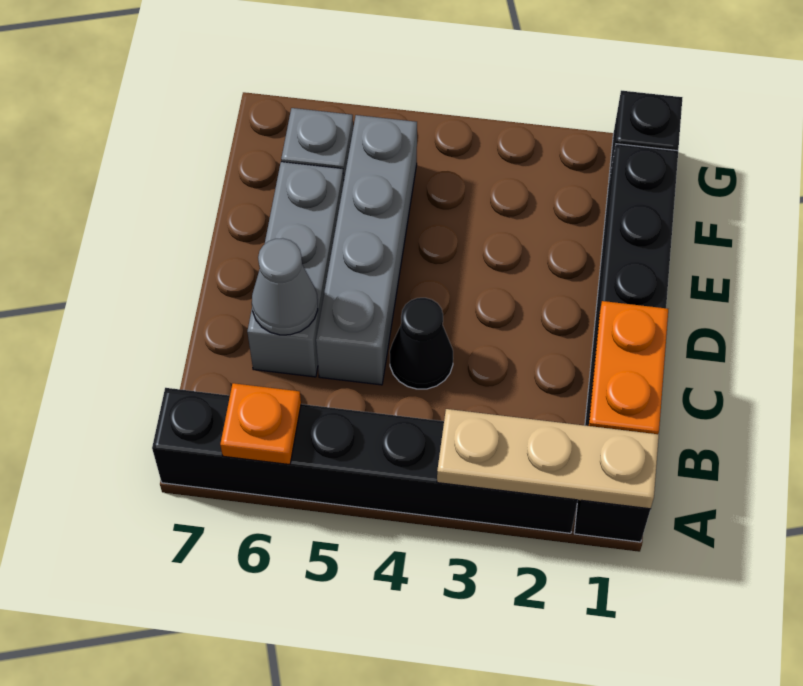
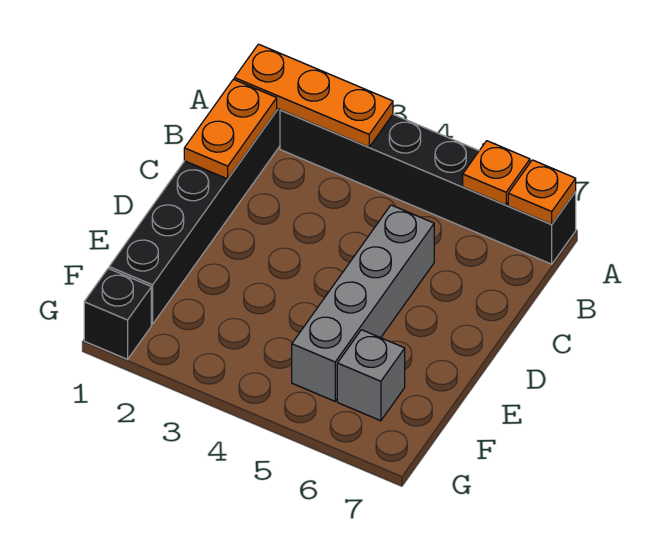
tan plate A1:A3 level 2 -> orange plate A1:A3 level 2
none -> orange plate A7 level 2
black cone C4 level 1 -> none
grey brick C6:E6 level 1 -> none
grey cone C6 level 2 -> none

